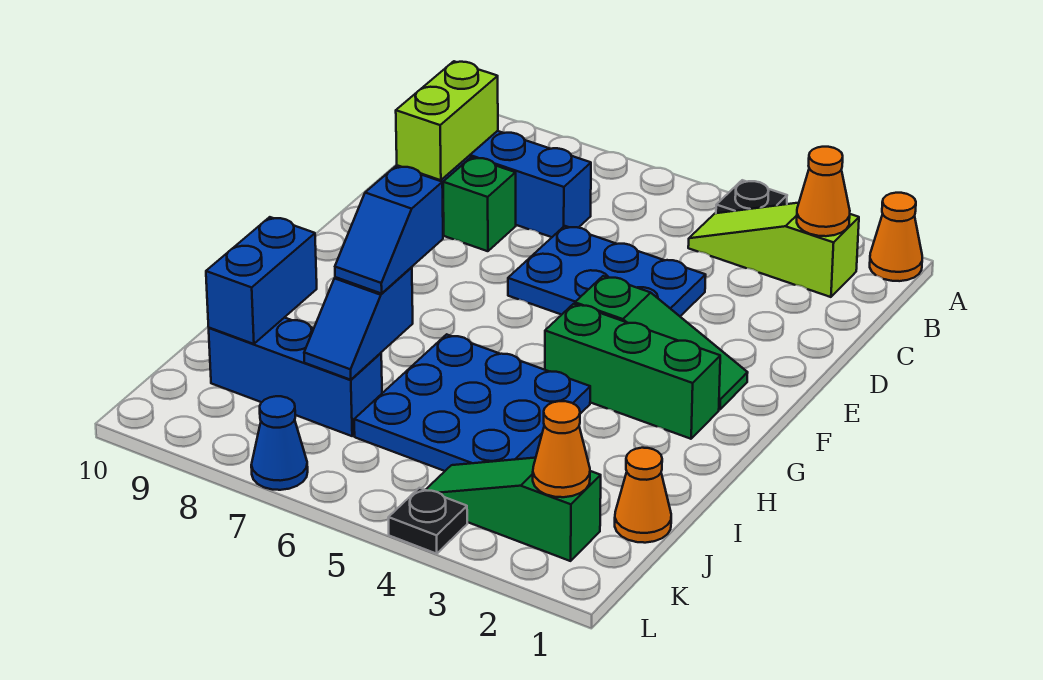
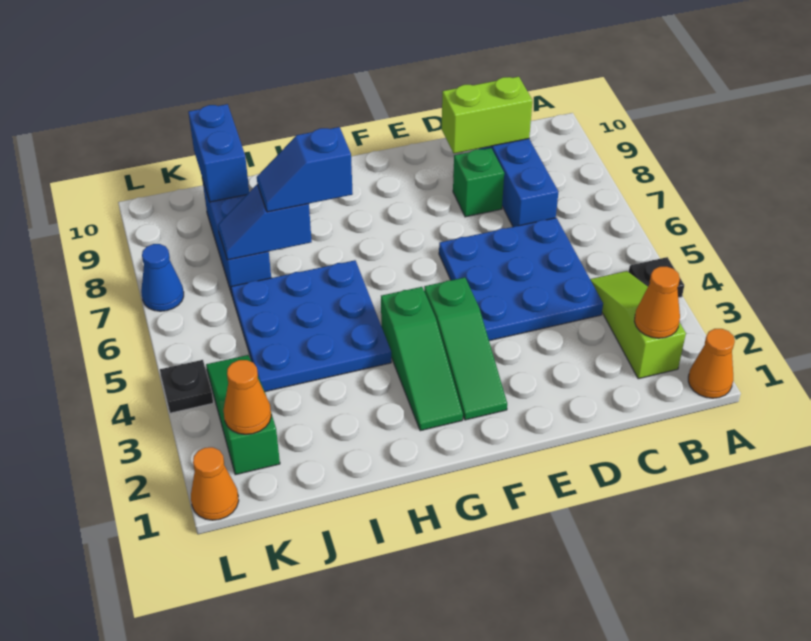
blue plate D4:E6 level 1 -> blue plate C4:E6 level 1
green brick G2:G4 level 1 -> green slope G2:G4 level 1 top 4
blue brick I9:J9 level 2 -> blue brick J9:J10 level 2
orange cone J1 level 1 -> orange cone L1 level 1

